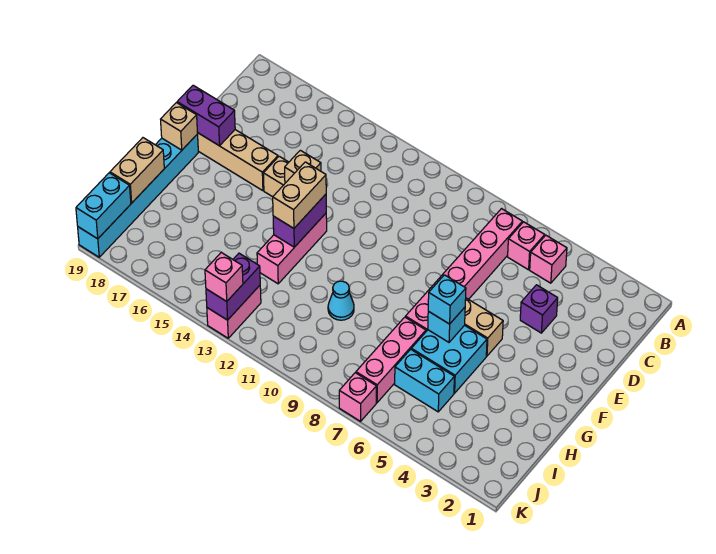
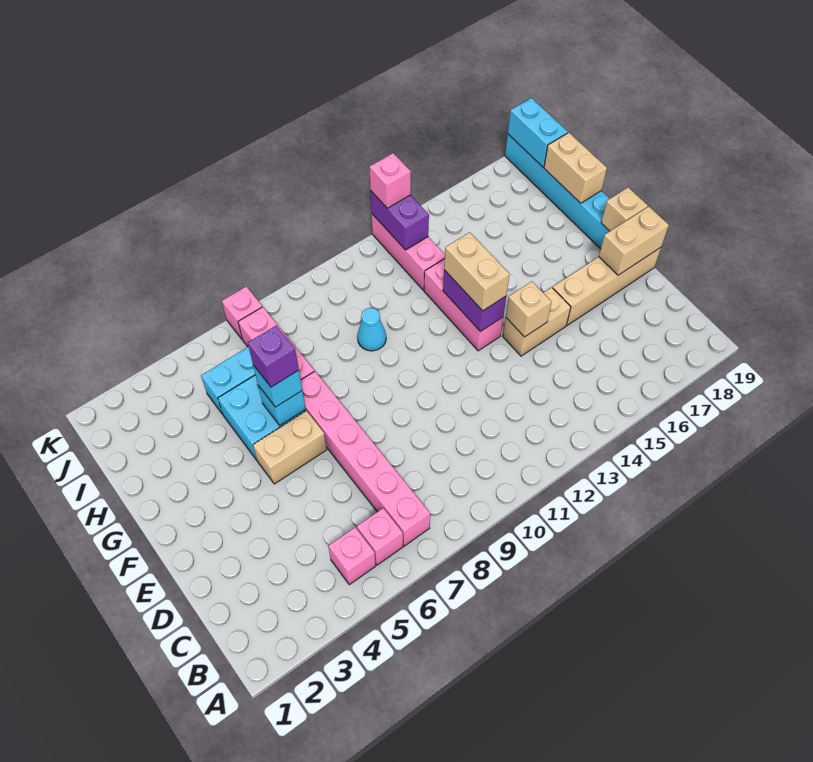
purple brick D4 level 1 -> purple brick G6 level 4
purple brick E18:E19 level 2 -> tan brick E18:E19 level 2
pink brick J13:K13 level 1 -> pink brick I13:K13 level 1

